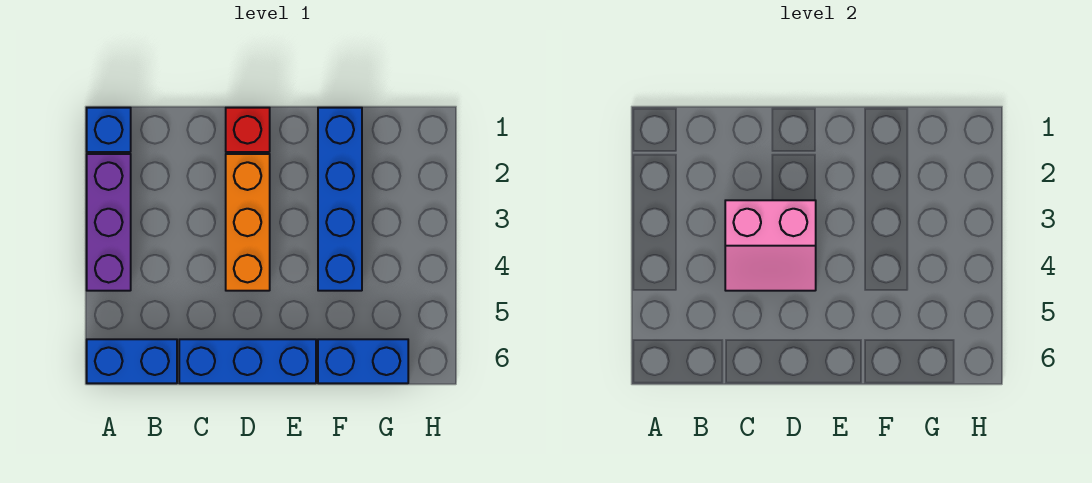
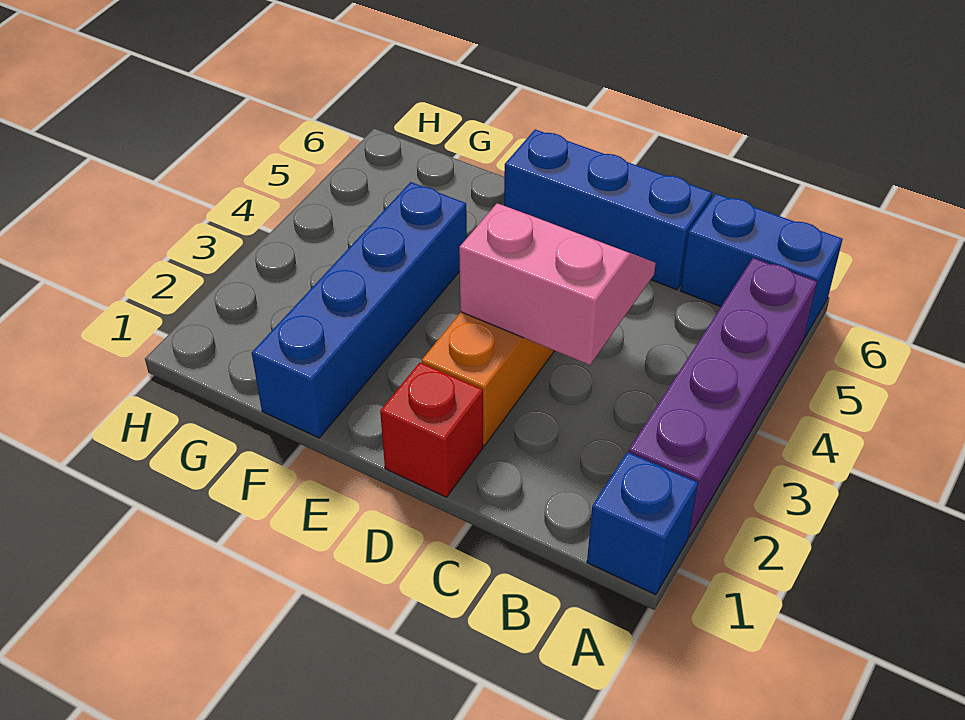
purple brick A2:A4 level 1 -> purple brick A2:A5 level 1
blue brick F6:G6 level 1 -> none

